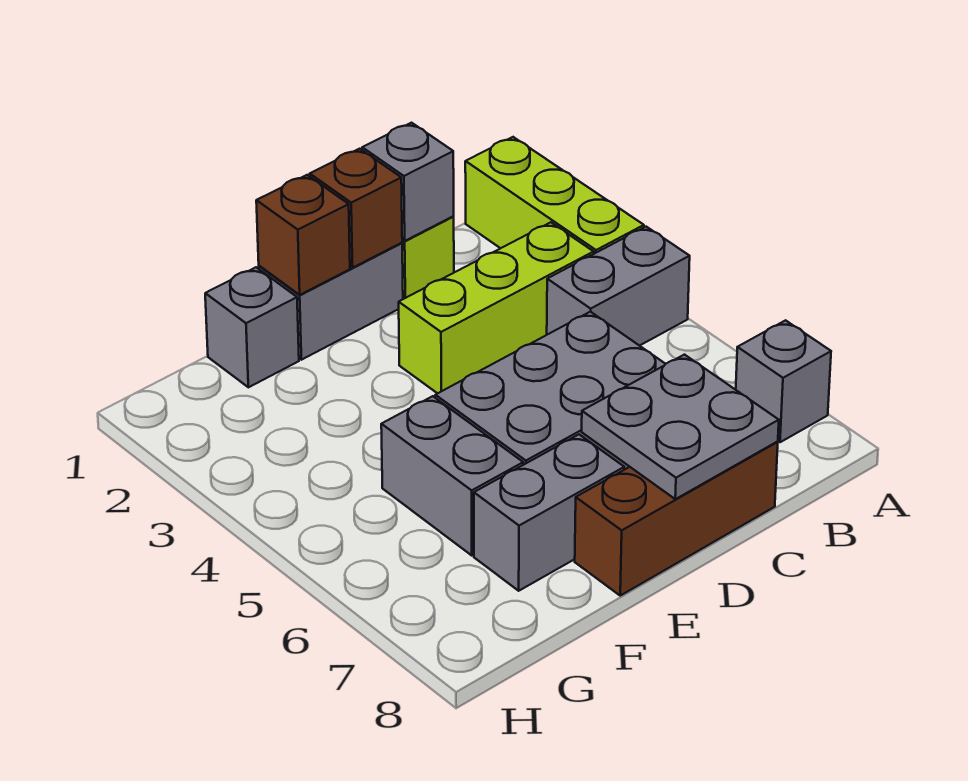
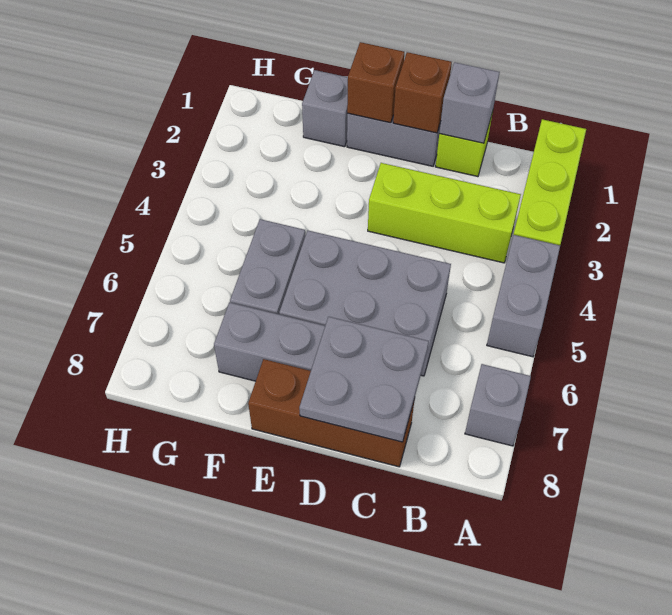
grey brick A4:B4 level 1 -> grey brick A4:A5 level 1

